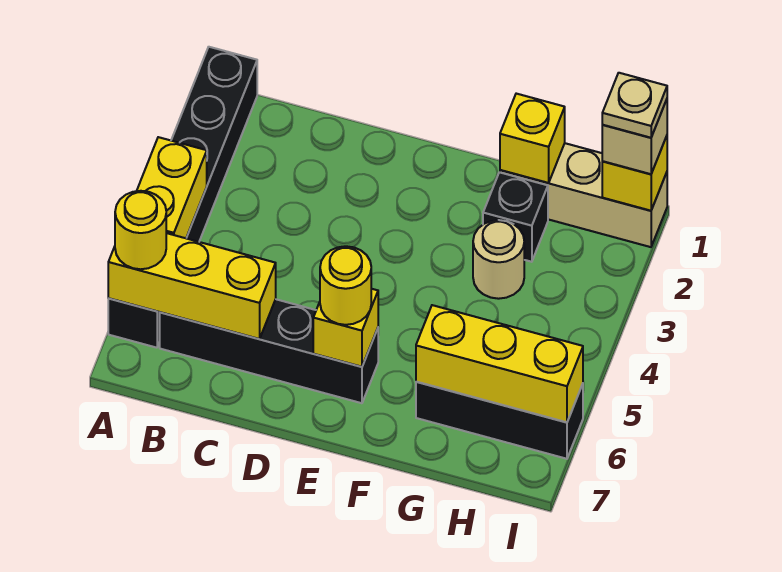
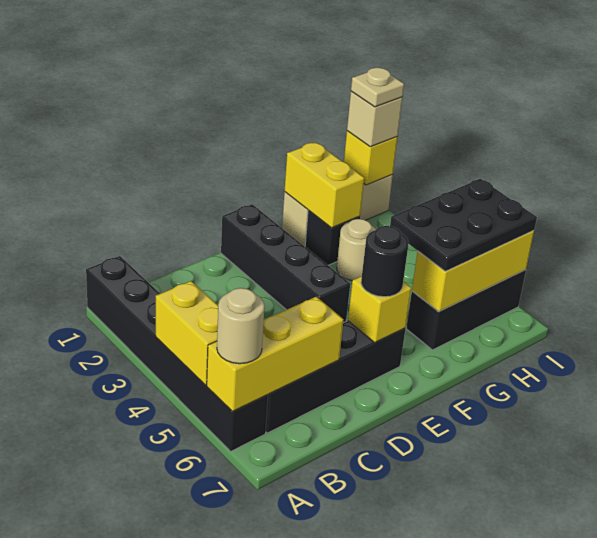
yellow round brick A6 level 3 -> tan round brick A6 level 3
none -> black brick E1:E4 level 1
yellow round brick E6 level 3 -> black round brick E6 level 3
yellow brick G1 level 2 -> yellow brick G1:G2 level 2
none -> black plate G5:I6 level 3

